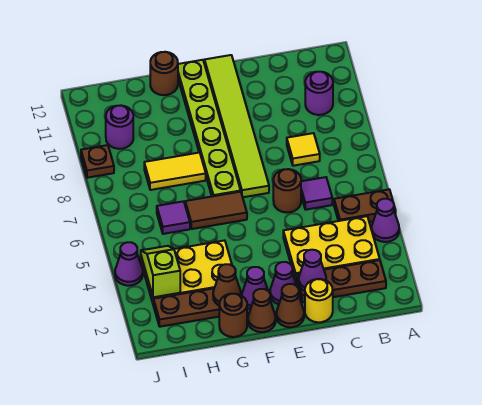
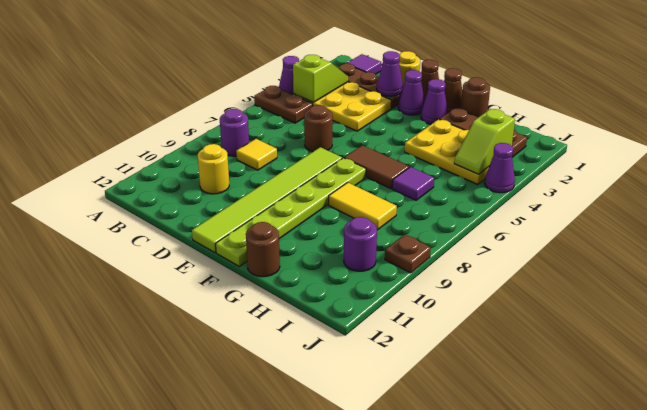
none -> lime slope B3:B4 level 2 top 4
purple round brick B10 level 1 -> purple round brick B8 level 1
purple tile C6 level 1 -> purple tile B1 level 1
none -> yellow round brick C10 level 1
brown cone G2 level 2 -> none

